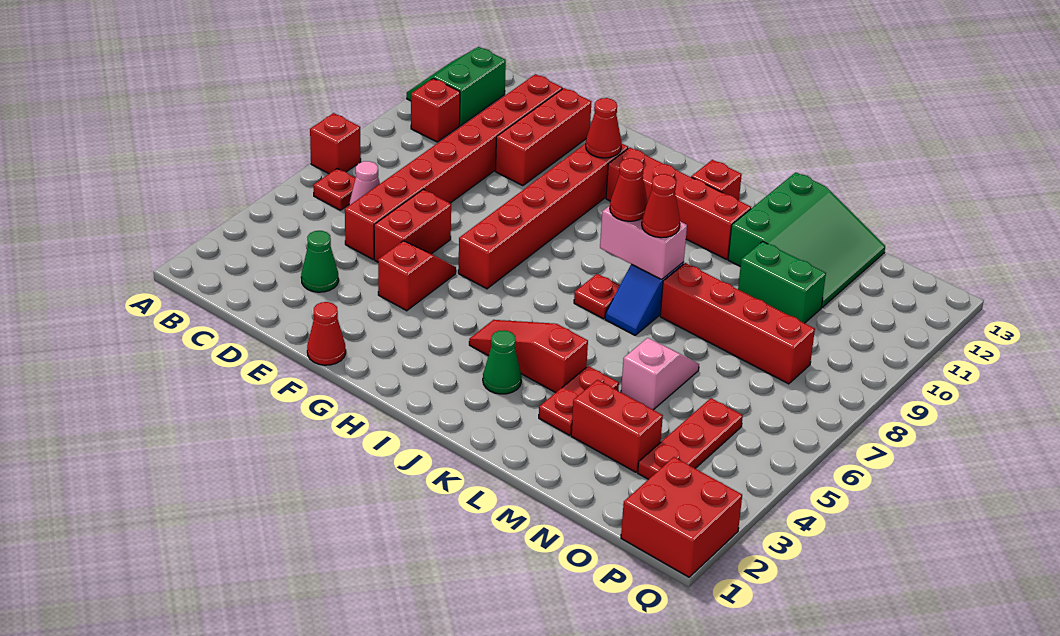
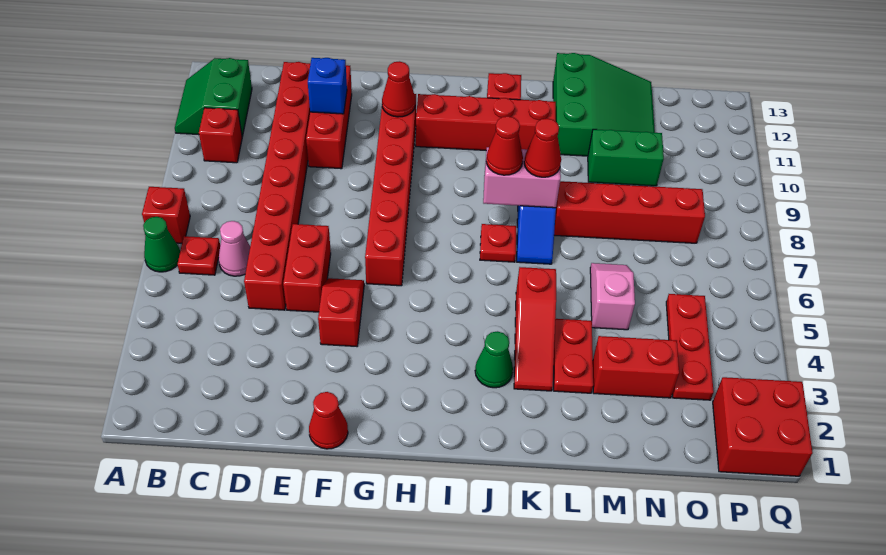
green cone D3 level 1 -> green cone A6 level 1
none -> blue brick E11 level 2
red slope I4:K4 level 1 top K -> red slope K3:K5 level 1 top 5

